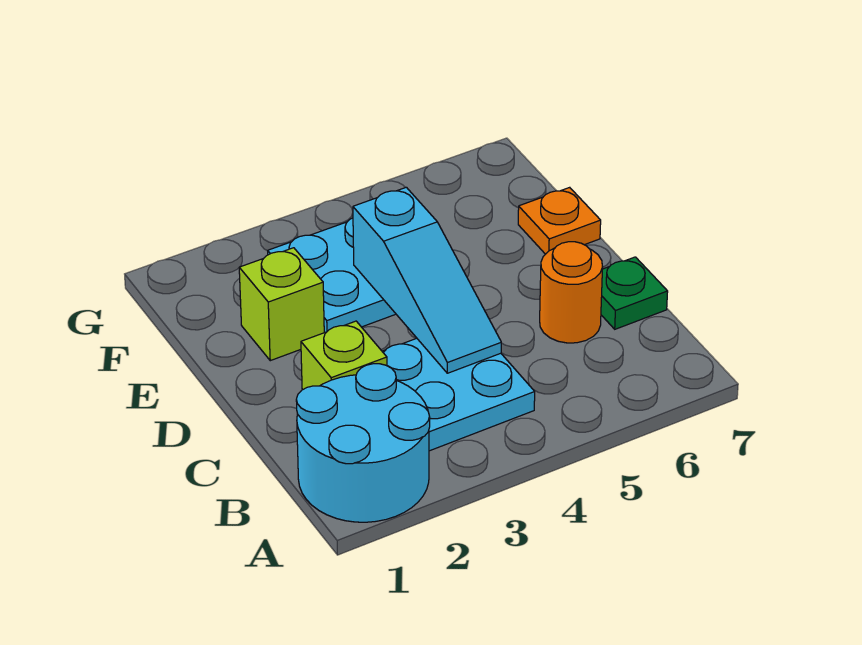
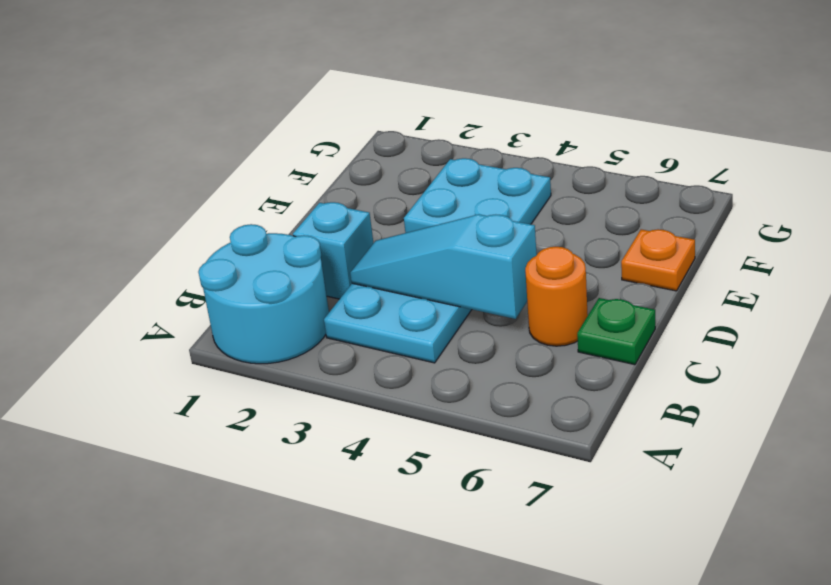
lime brick C2 level 1 -> cyan brick C2 level 1
cyan slope C4:E4 level 2 top E -> cyan slope C3:C5 level 2 top 5
lime brick E2 level 1 -> none

